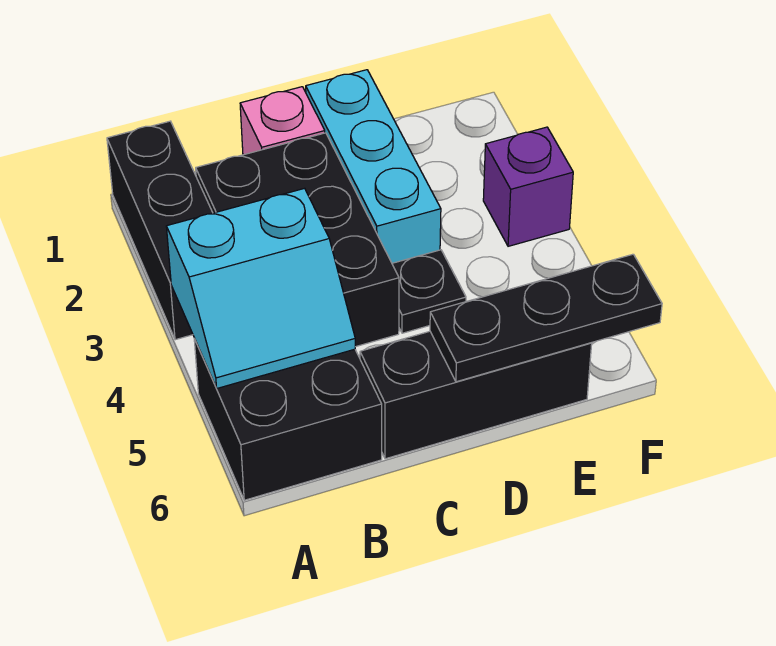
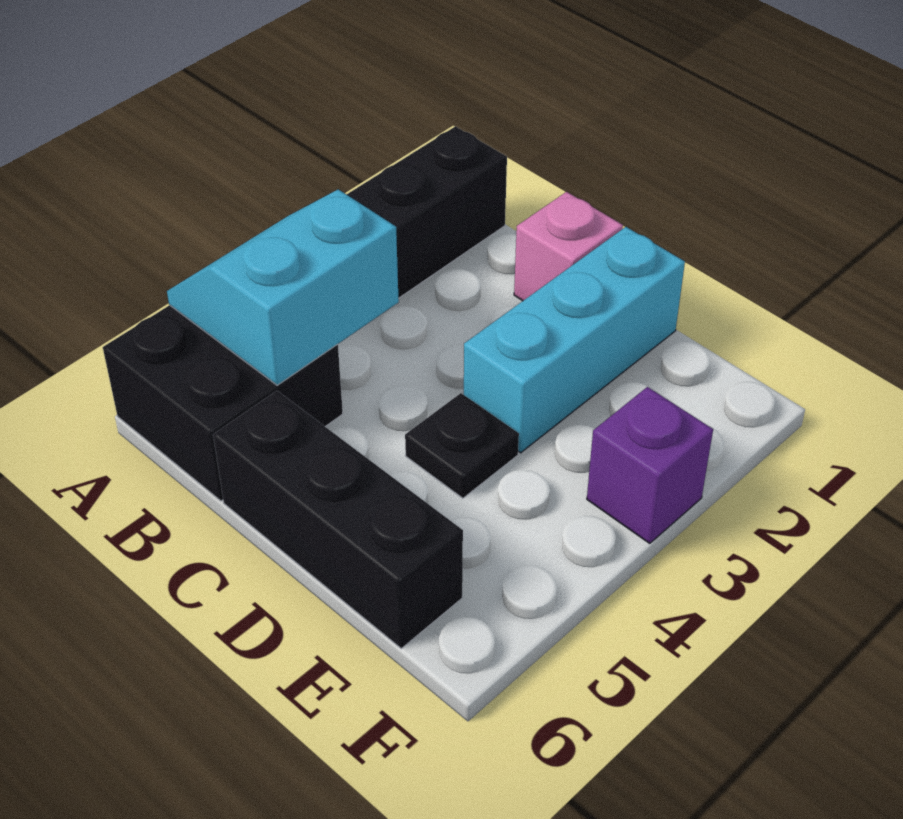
cyan slope A4:B5 level 2 top 4 -> cyan slope A4:B5 level 2 top B
black brick B2:C4 level 1 -> none
black plate D6:F6 level 2 -> none

